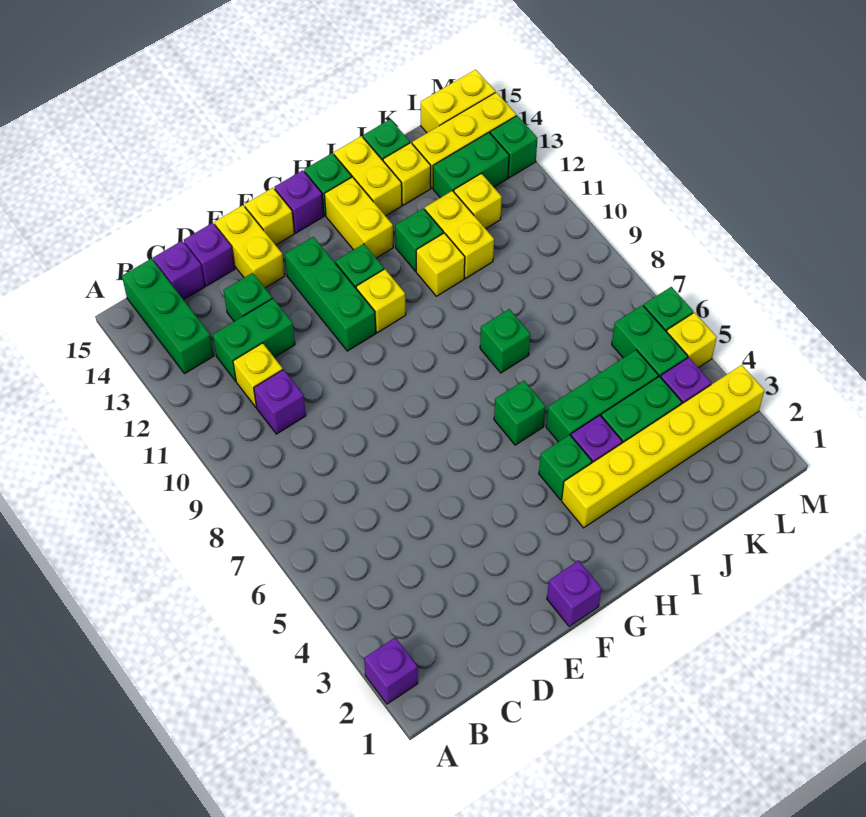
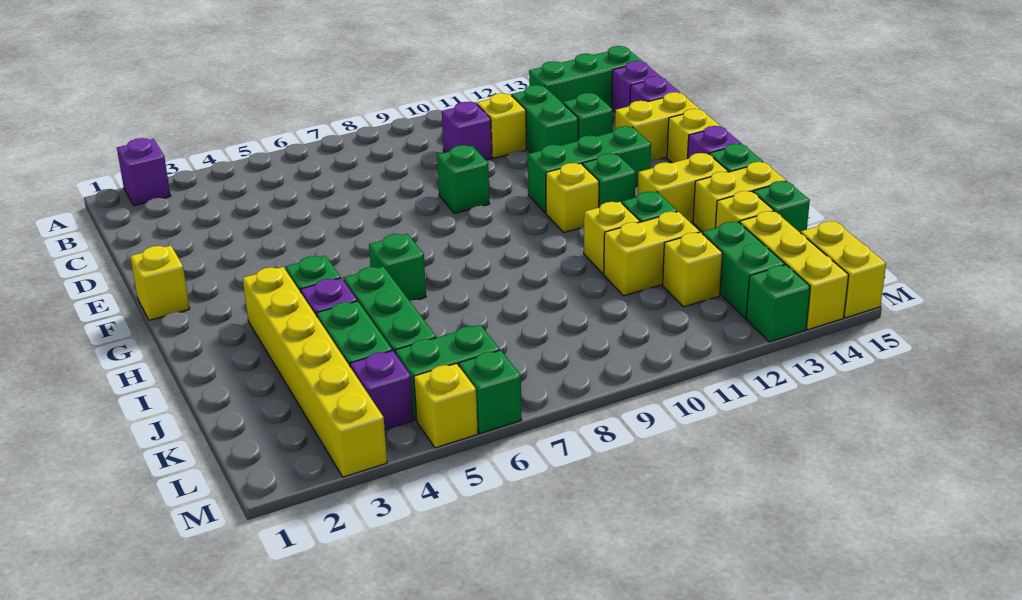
purple brick F1 level 1 -> yellow brick F1 level 1
green brick I8 level 1 -> green brick E9 level 1

